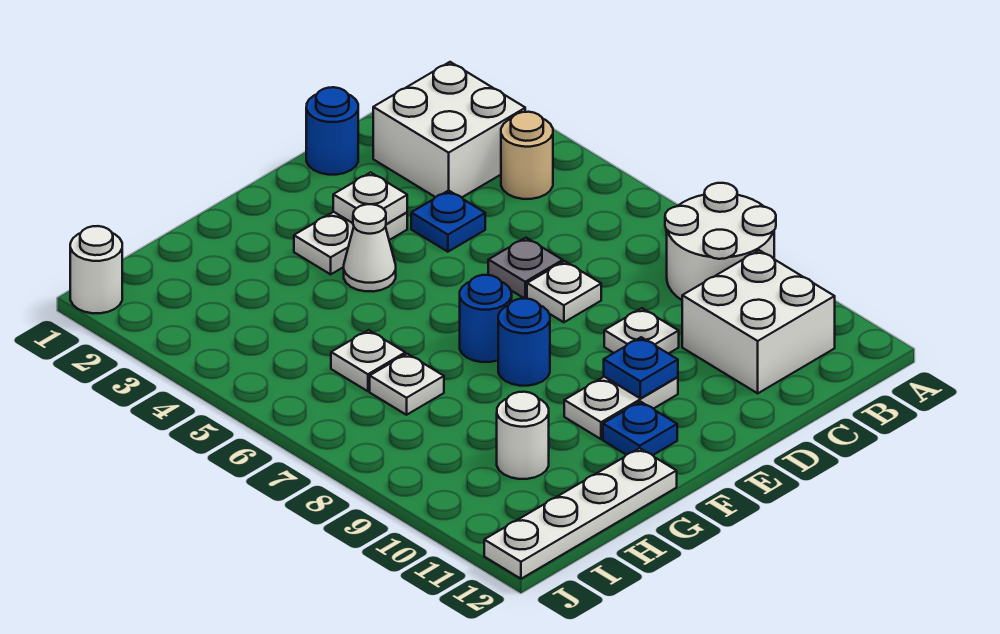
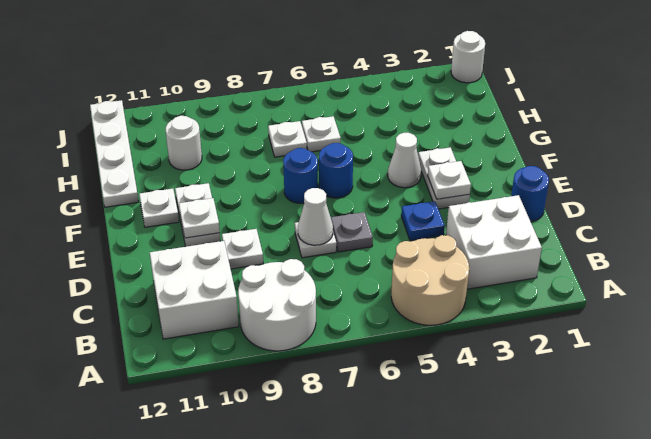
tan round brick B4 level 1 -> tan round brick A4:B5 level 1
none -> white cone D7 level 2
blue plate E10 level 2 -> white plate E10 level 2
blue round brick F8 level 1 -> blue round brick F6 level 1
blue plate F11 level 1 -> white plate F11 level 1

